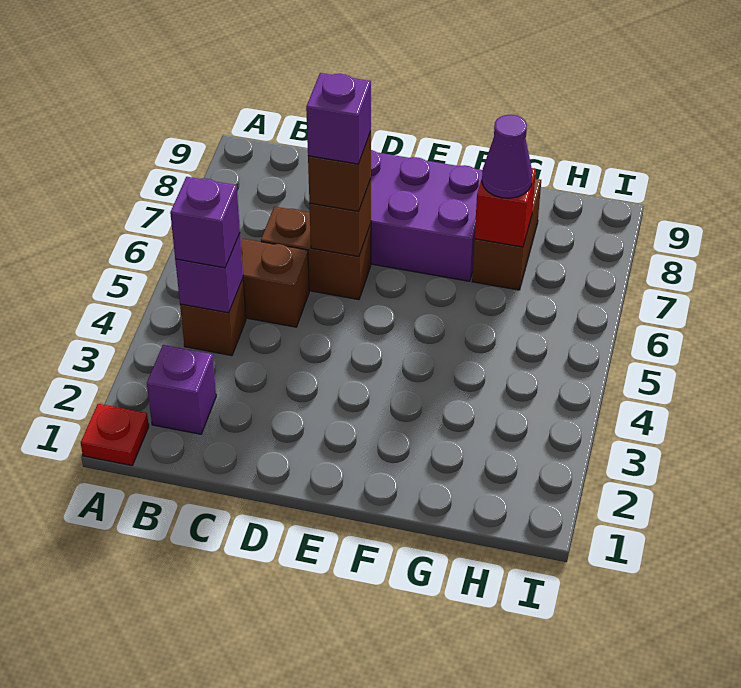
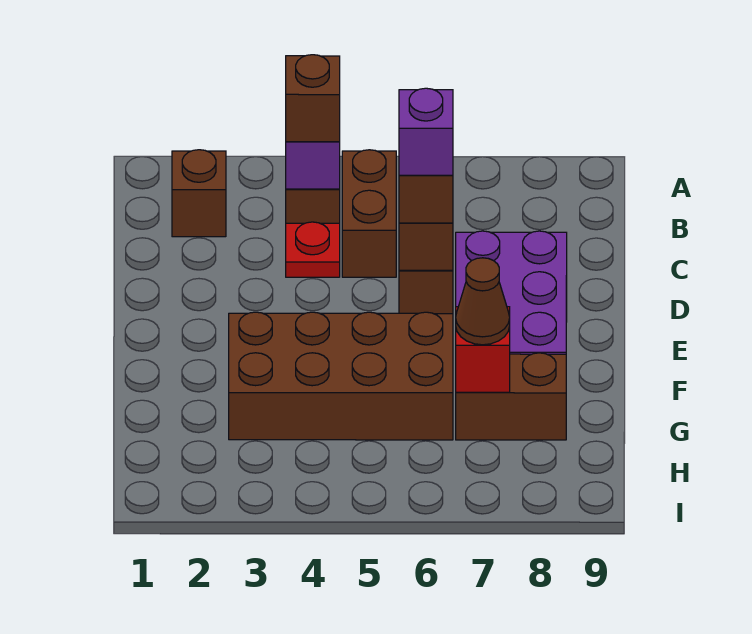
red plate A1 level 1 -> red plate C4 level 1
purple brick B2 level 1 -> brown brick B2 level 1
purple brick B4 level 3 -> brown brick B4 level 3
none -> brown brick F3:G6 level 1
purple cone G7 level 3 -> brown cone G7 level 3

